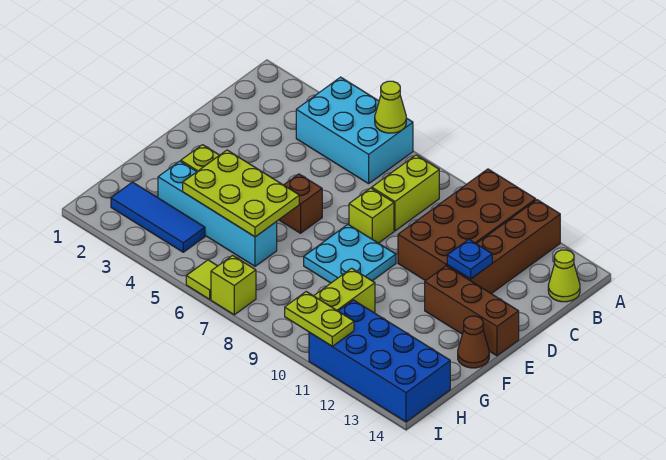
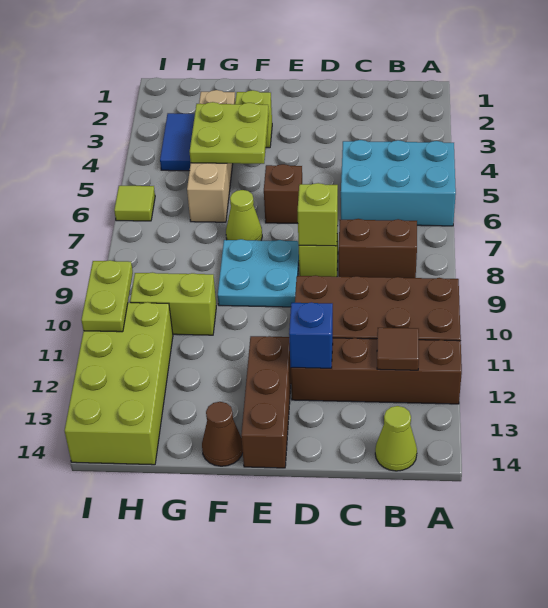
cyan brick A4:B6 level 1 -> cyan brick A5:C6 level 1
lime cone A6 level 2 -> lime cone F7 level 1
lime brick B8:C8 level 1 -> brown brick B8:C8 level 1
none -> brown tile B12 level 2
blue plate D12 level 2 -> blue brick D12 level 2
lime plate F4:G6 level 2 -> lime plate F4:G5 level 2
cyan brick G3:G6 level 1 -> tan brick G3:G6 level 1
blue tile H2:H4 level 1 -> blue tile H3:H4 level 1
blue brick H11:I14 level 1 -> lime brick H11:I14 level 1
lime brick I7 level 1 -> lime brick D8 level 2

